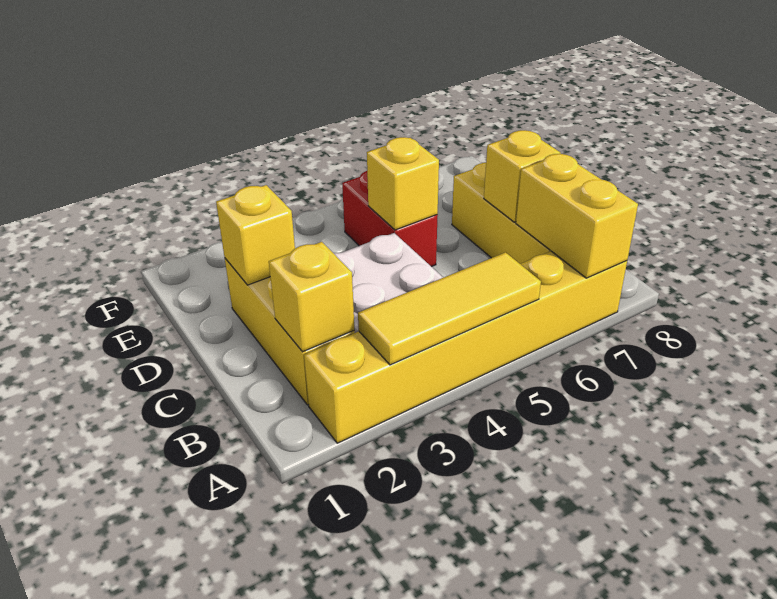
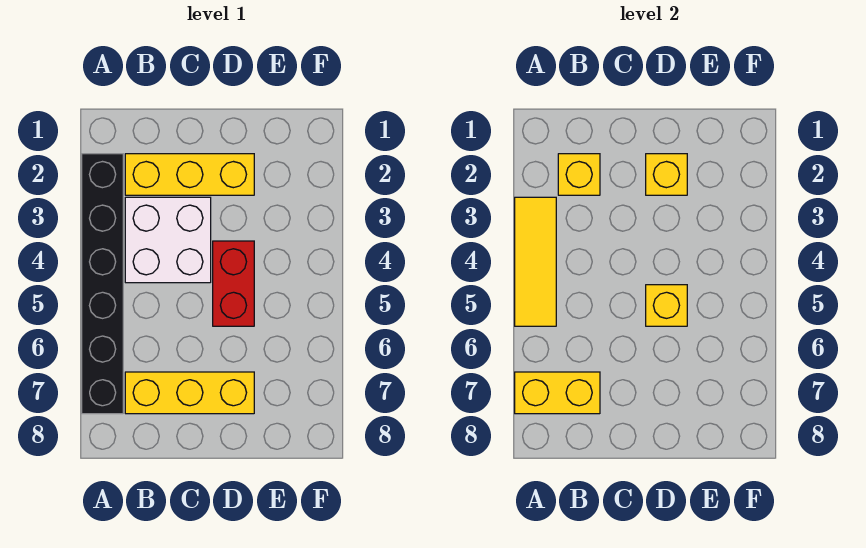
yellow brick A2:A7 level 1 -> black brick A2:A7 level 1
yellow brick C7 level 2 -> none
red brick D5:E5 level 1 -> red brick D4:D5 level 1

